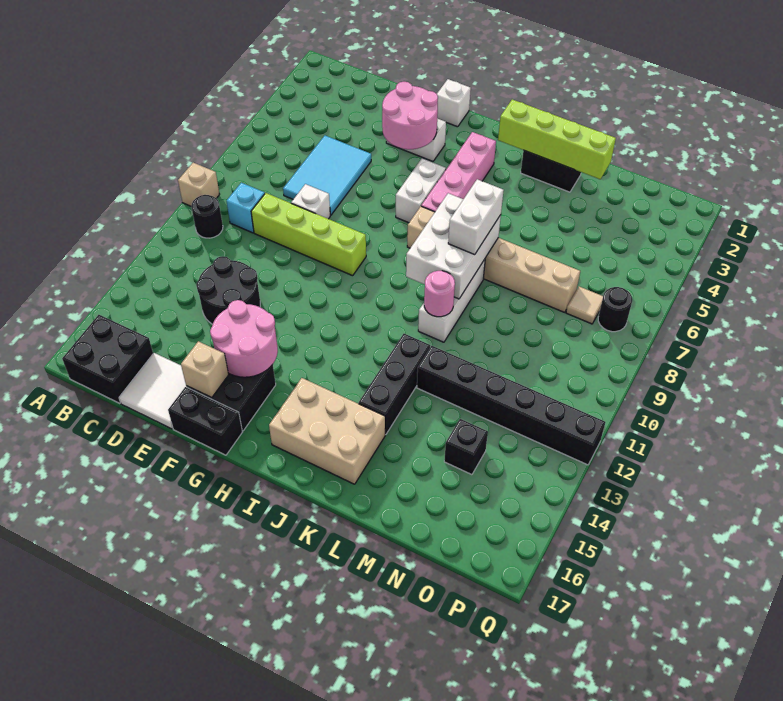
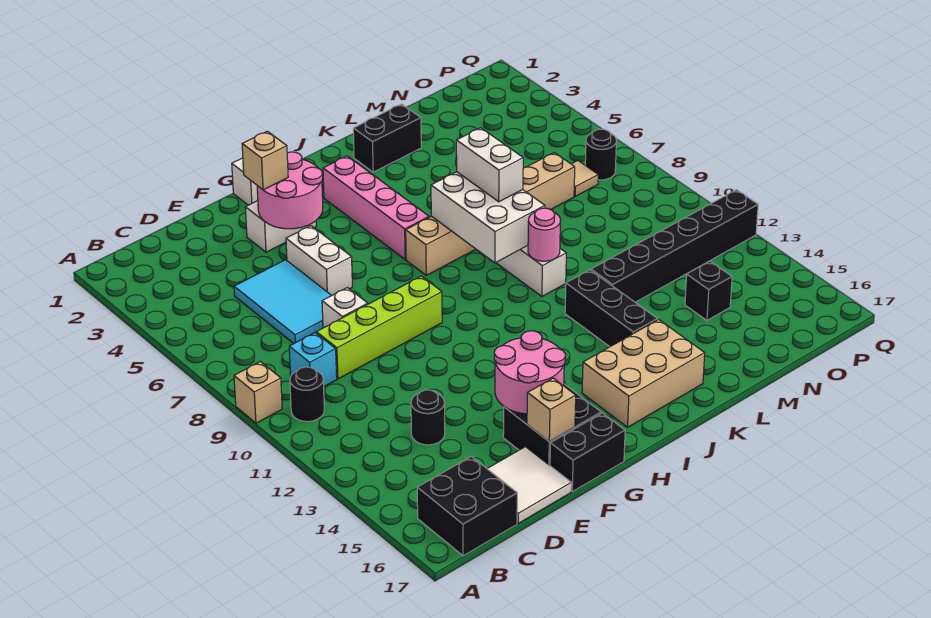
black round brick D12:E13 level 1 -> black round brick D13 level 1
none -> tan brick F3 level 3
white brick H5:H6 level 1 -> white brick F5:F6 level 1
lime brick J2:M2 level 2 -> none

